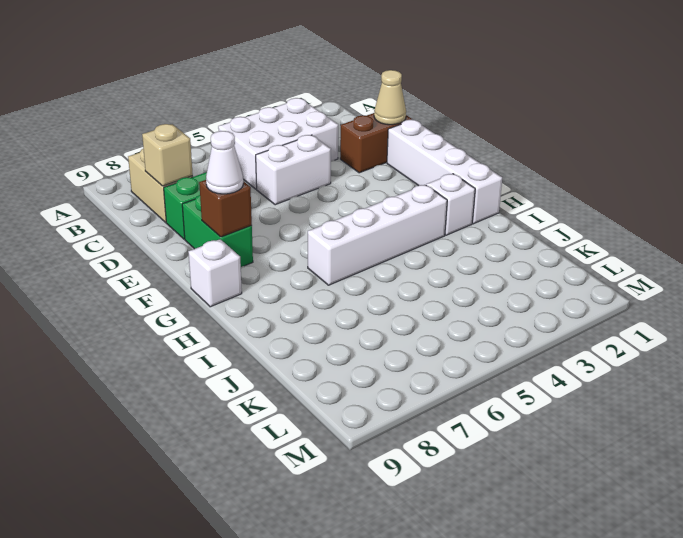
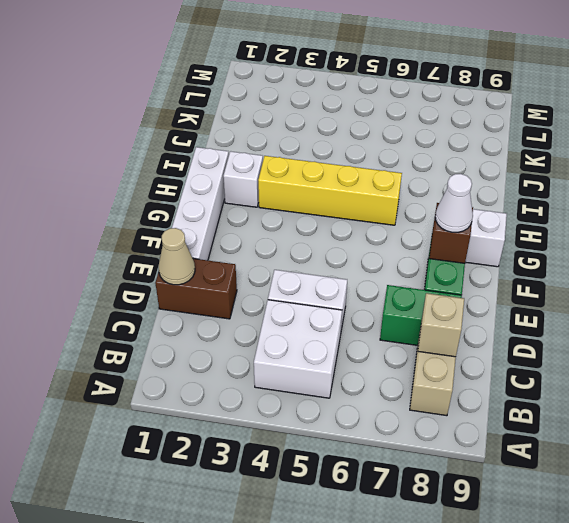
white brick B3:C5 level 1 -> white brick B4:C5 level 1
white brick H3:H6 level 1 -> yellow brick H3:H6 level 1

